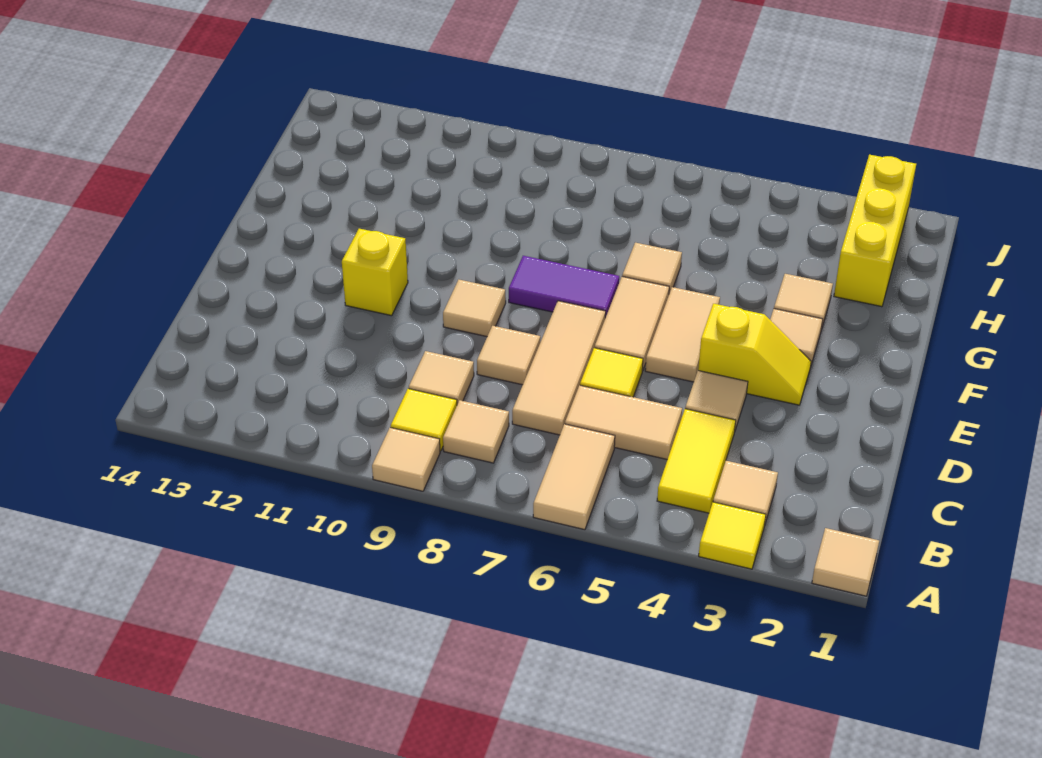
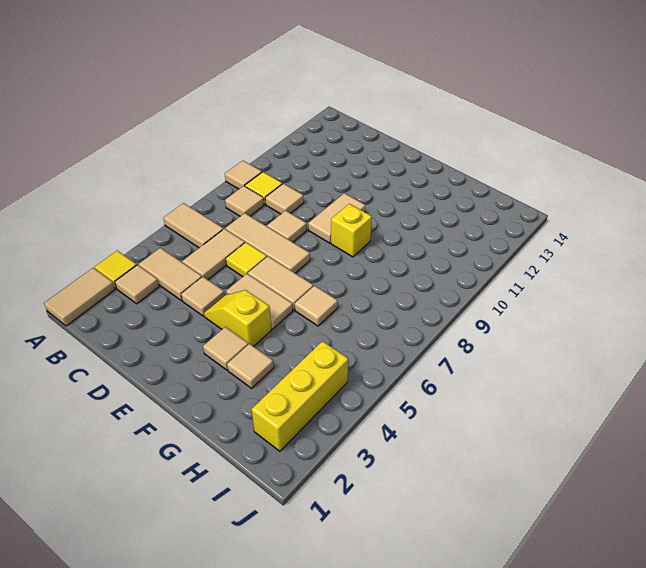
tan tile A1 level 1 -> tan tile A1:A2 level 1
yellow tile B4:C4 level 1 -> tan tile B4:C4 level 1
yellow slope E3:E4 level 1 top 4 -> yellow slope E4:F4 level 1 top F
tan tile E9 level 1 -> tan tile E9:E10 level 1
yellow brick E11 level 1 -> yellow brick F9 level 1
purple tile F7:F8 level 1 -> none
yellow brick H2:J2 level 1 -> yellow brick I2:I4 level 1

